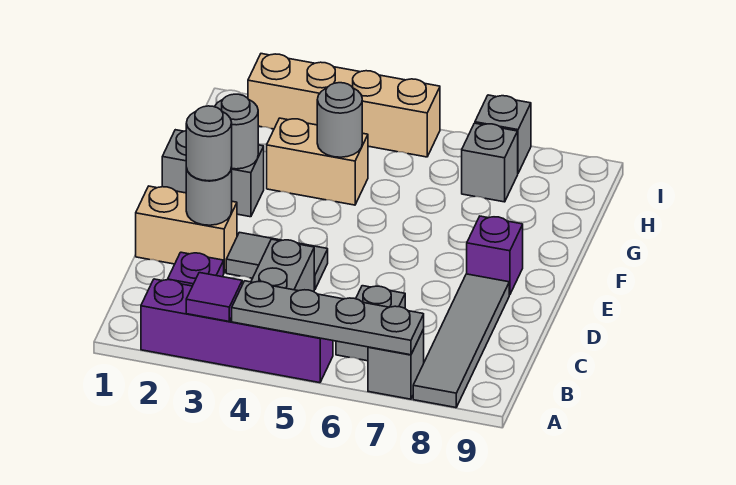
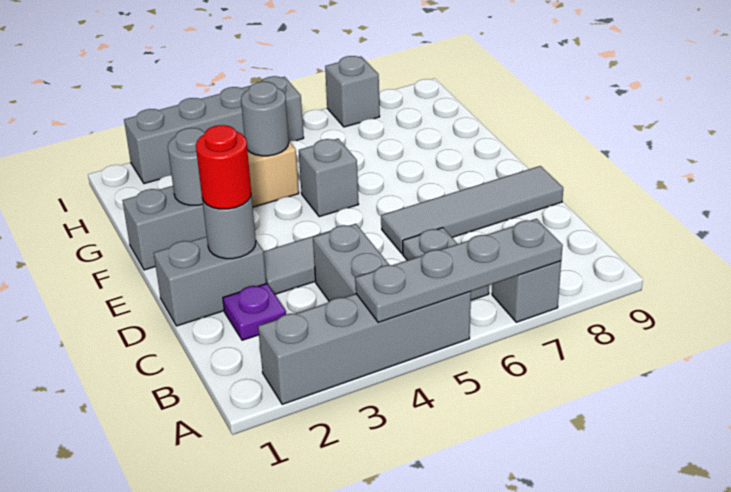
purple brick A2:A5 level 1 -> grey brick A2:A5 level 1
purple tile A3 level 2 -> none
grey tile A8:D8 level 1 -> grey tile D6:D9 level 1
tan brick D1:D2 level 1 -> grey brick D1:D2 level 1
grey round brick D2 level 3 -> red round brick D2 level 3
purple brick E8 level 1 -> none
grey brick H7 level 1 -> grey brick F5 level 1
tan brick I2:I5 level 1 -> grey brick I2:I5 level 1

